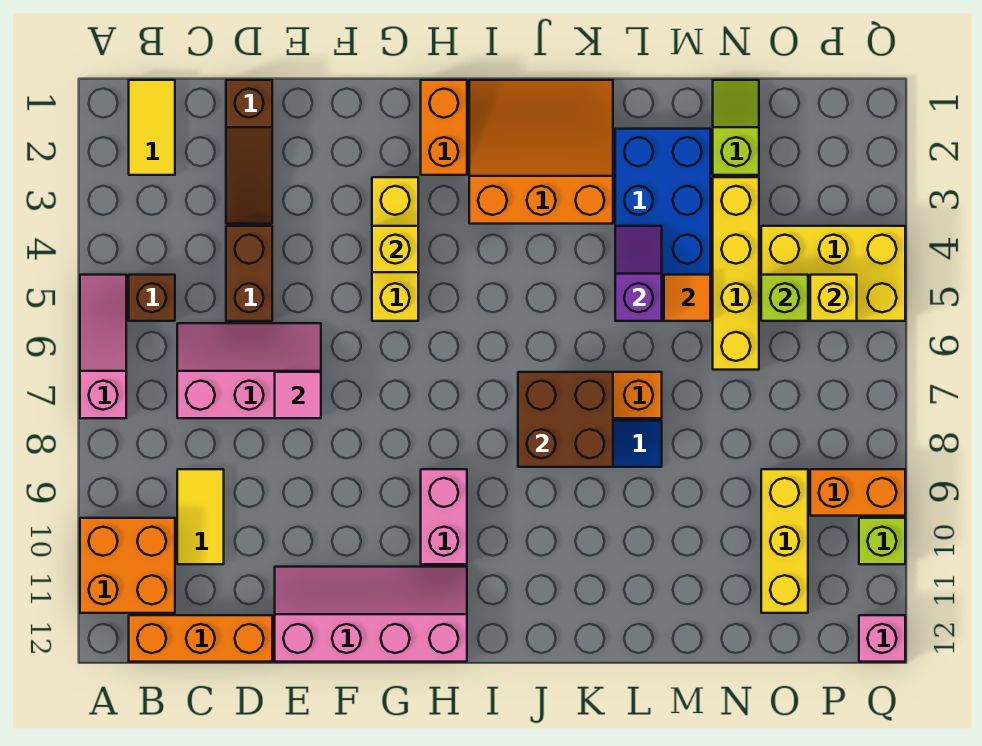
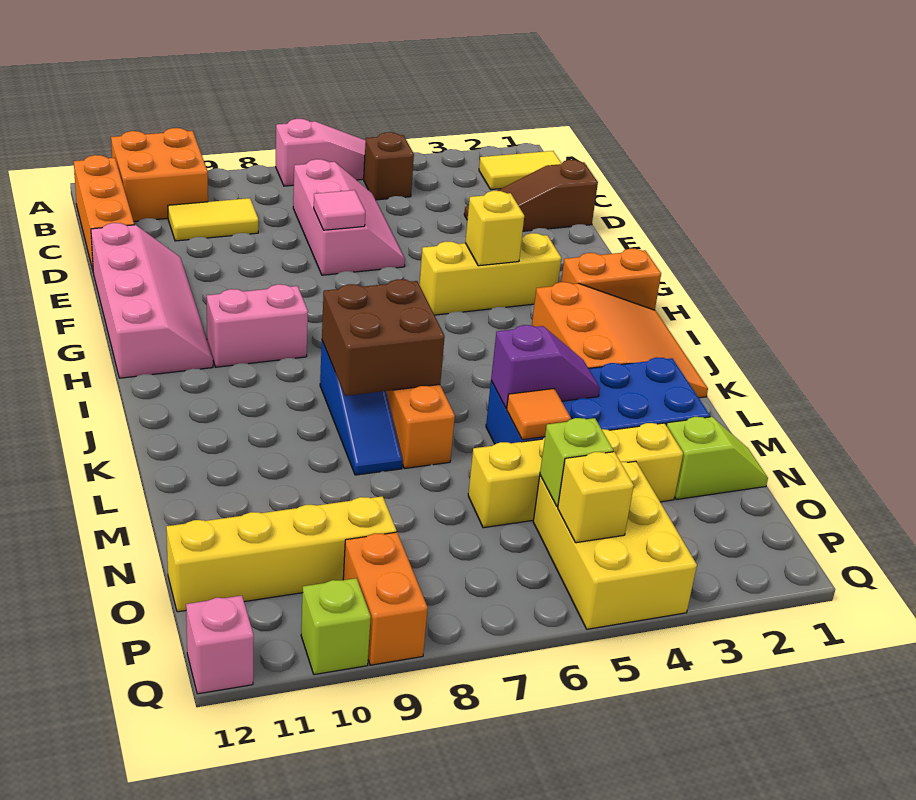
brown brick D4:D5 level 1 -> none
yellow brick O9:O11 level 1 -> yellow brick O9:O12 level 1

